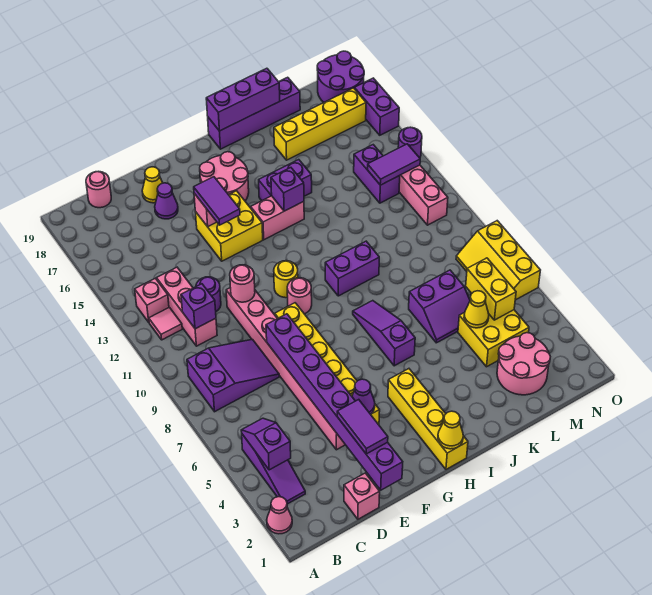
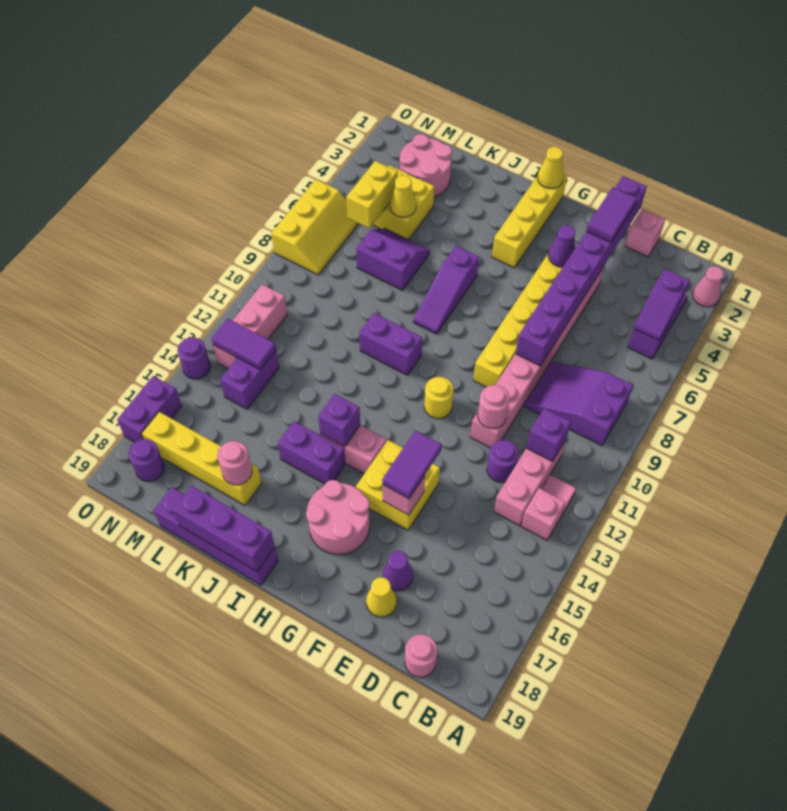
pink round brick G10 level 1 -> pink round brick K17 level 2
purple round brick N18:O19 level 1 -> purple round brick N18 level 1

